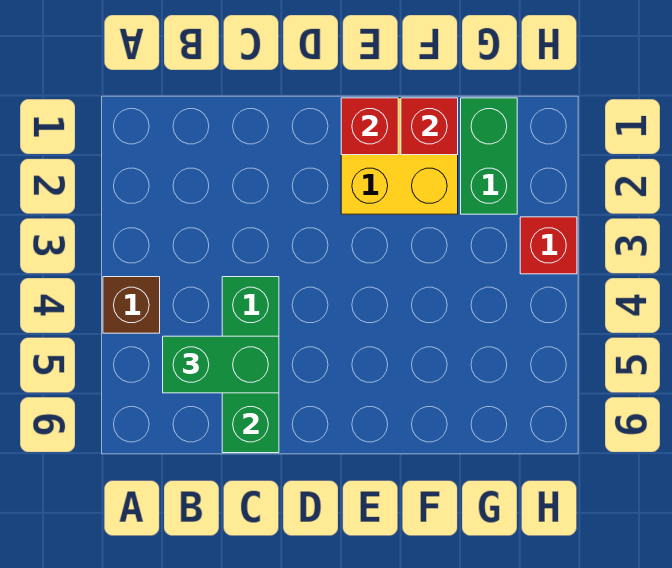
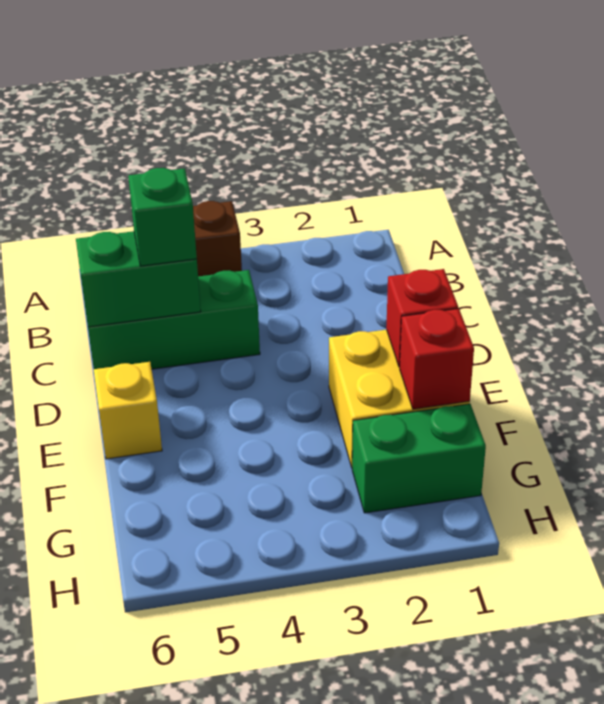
green brick B5:C5 level 3 -> green brick C5 level 3
none -> yellow brick E6 level 1
red brick H3 level 1 -> none

